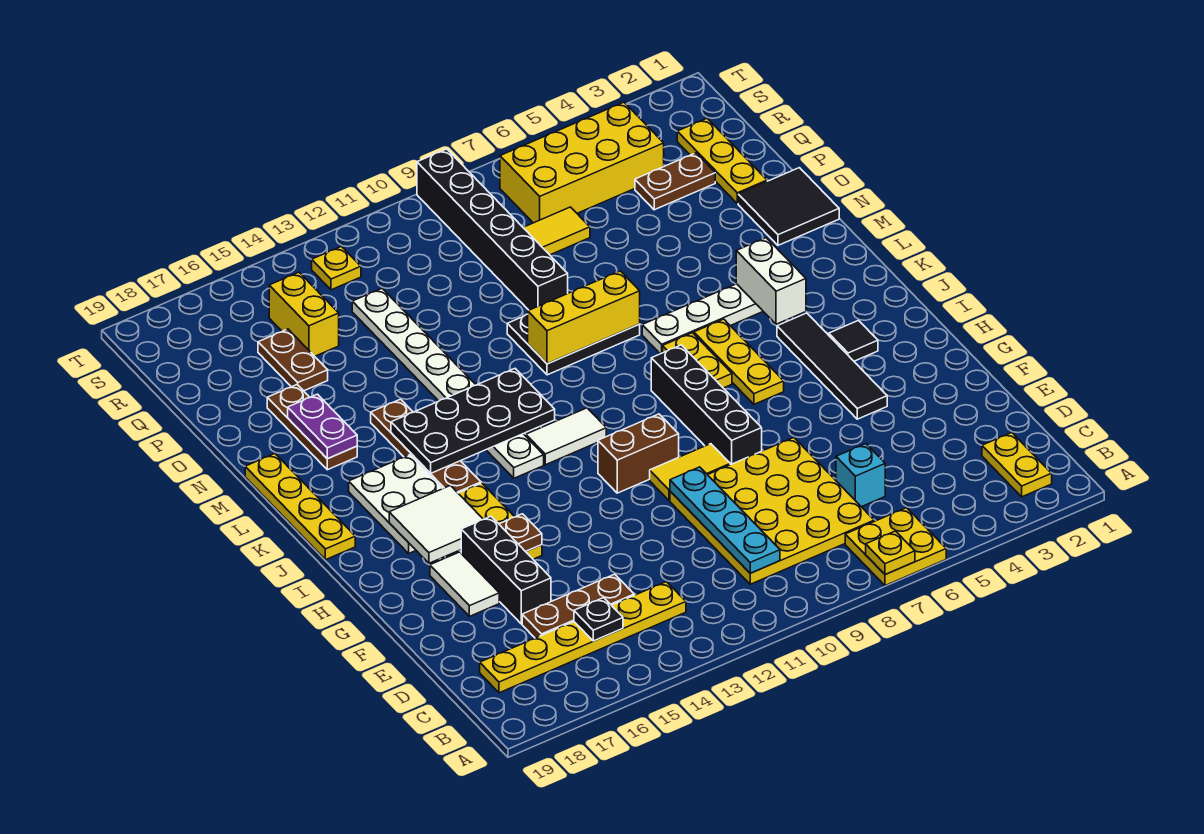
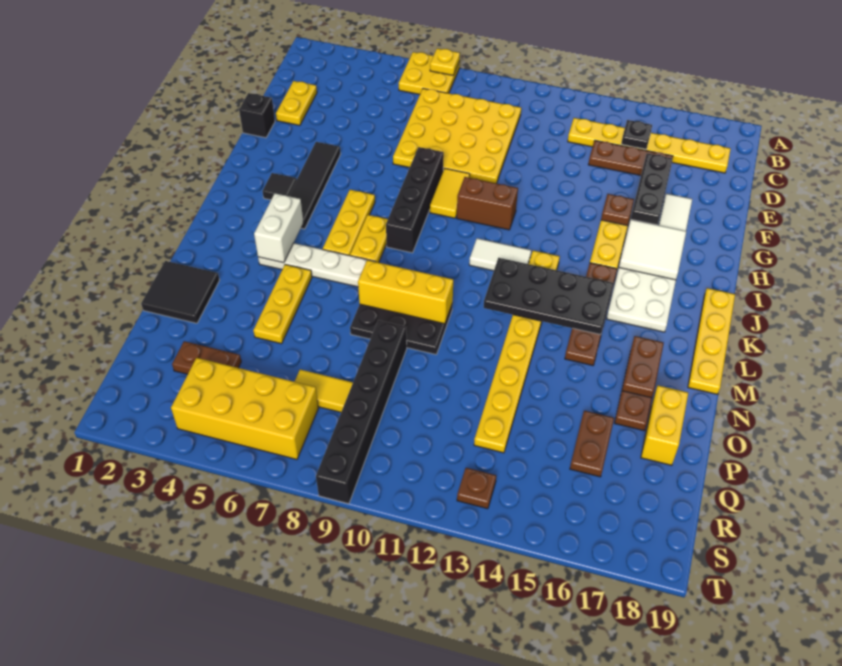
yellow plate B2:C2 level 1 -> yellow plate D2:E2 level 1
cyan plate C10:F10 level 2 -> none
cyan brick D6 level 1 -> none
none -> black brick F1 level 1
yellow tile G9:G10 level 1 -> yellow tile G9:H9 level 1
white plate J13:Q13 level 1 -> yellow plate J13:Q13 level 1
purple plate M17:N17 level 2 -> brown plate M17:N17 level 2
yellow plate P2:R2 level 1 -> yellow plate M5:O5 level 1
yellow brick Q15:R15 level 1 -> yellow brick O18:P18 level 1
yellow plate S13 level 1 -> brown plate S13 level 1

